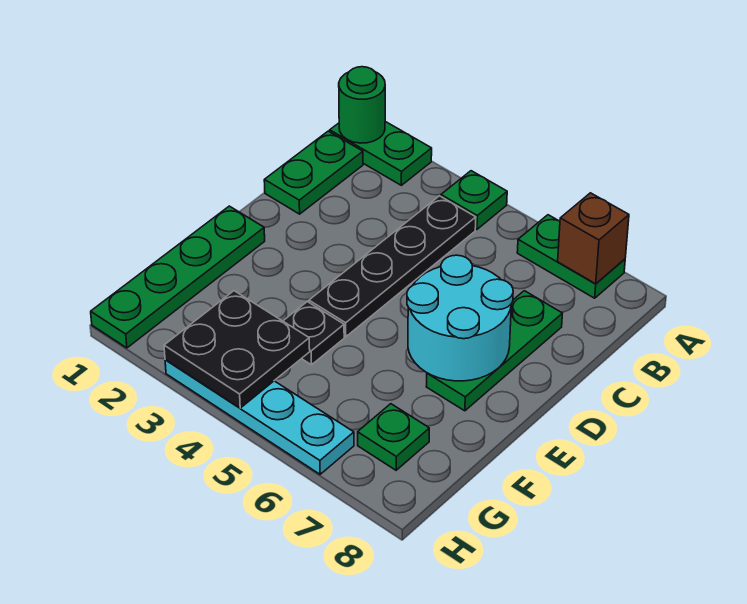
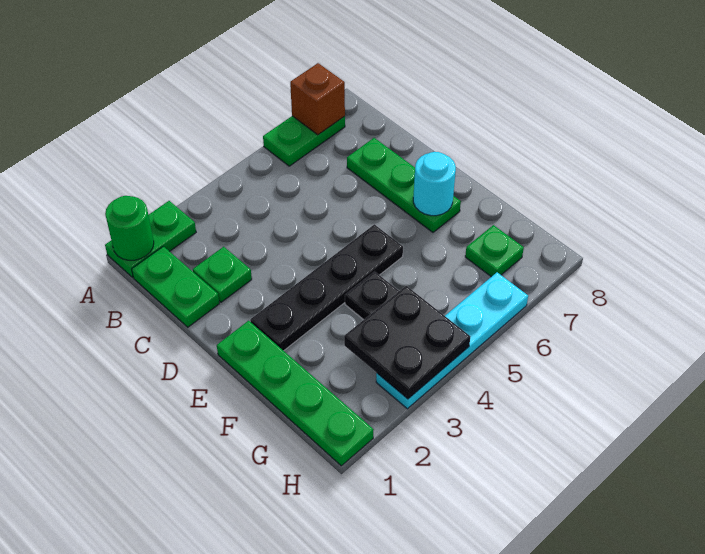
green plate A4 level 1 -> green plate C2 level 1
black plate B4:E4 level 1 -> black plate E2:E5 level 1
cyan round brick D6:E7 level 2 -> cyan round brick E7 level 2

